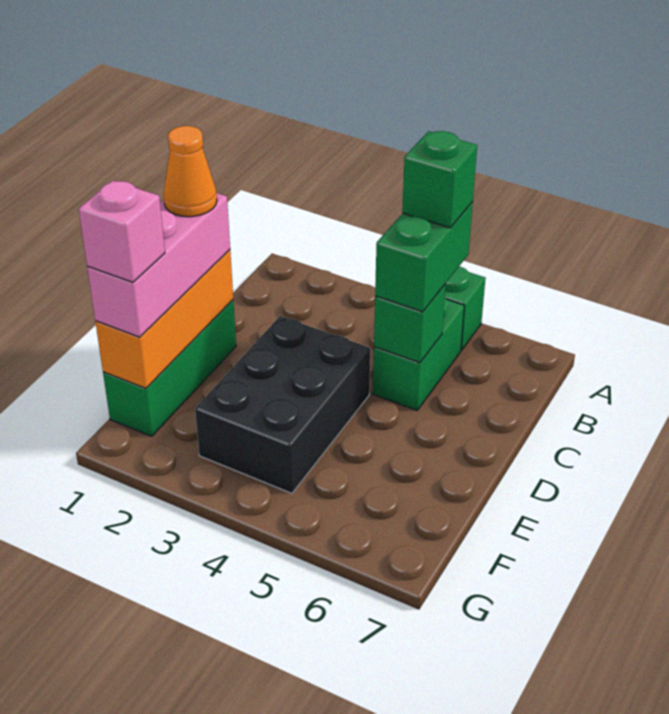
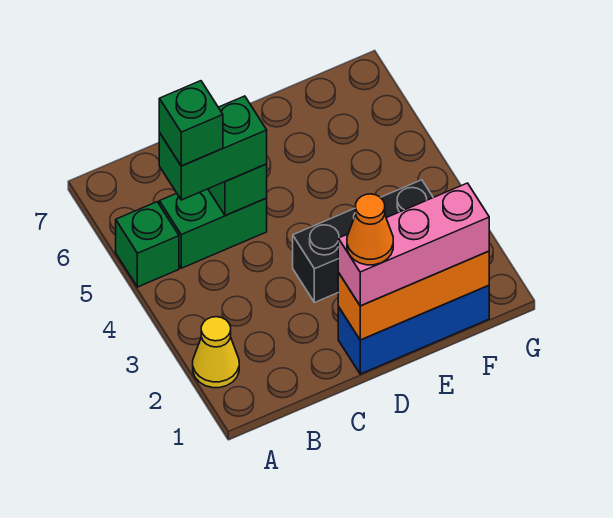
none -> yellow cone A2 level 1
green brick D1:F1 level 1 -> blue brick D1:F1 level 1
black brick D3:F4 level 1 -> black brick D3:F3 level 1
pink brick F1 level 4 -> none

